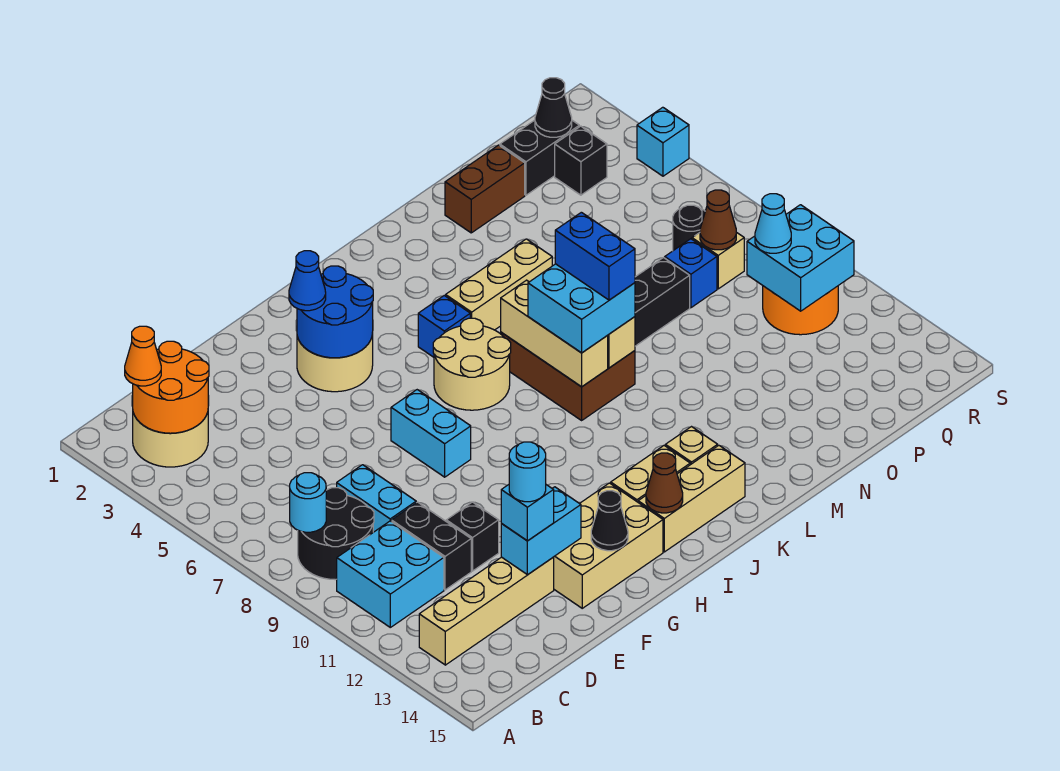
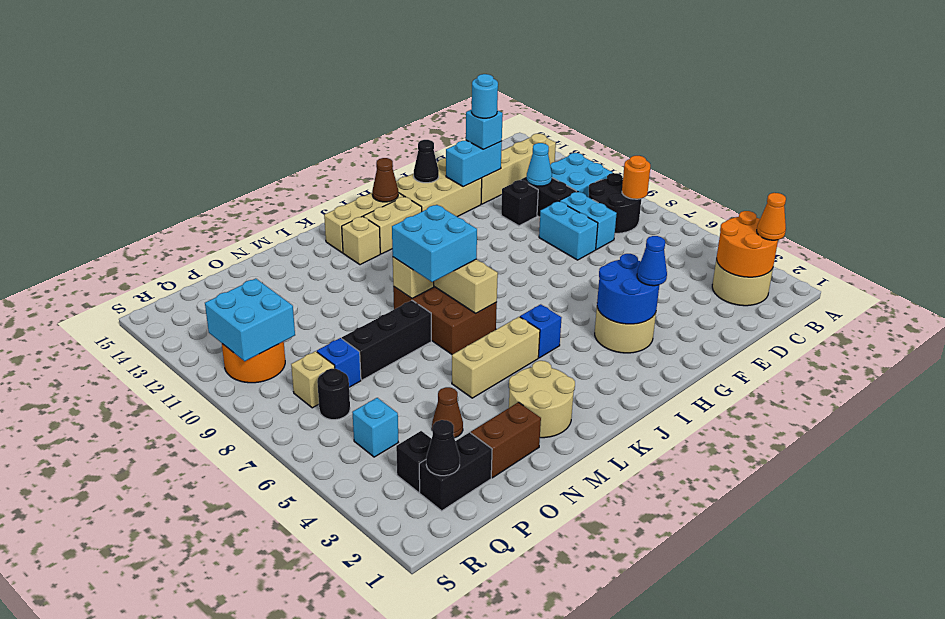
cyan round brick B8 level 2 -> orange round brick B8 level 2
cyan brick G7:G8 level 1 -> cyan brick E8:E9 level 1
tan round brick I6:J7 level 1 -> tan round brick L2:M3 level 1
blue brick L8:L9 level 4 -> none
brown cone Q8 level 2 -> brown cone O4 level 1
cyan cone Q10 level 3 -> cyan cone D11 level 2
cyan brick S4 level 1 -> cyan brick Q5 level 1

